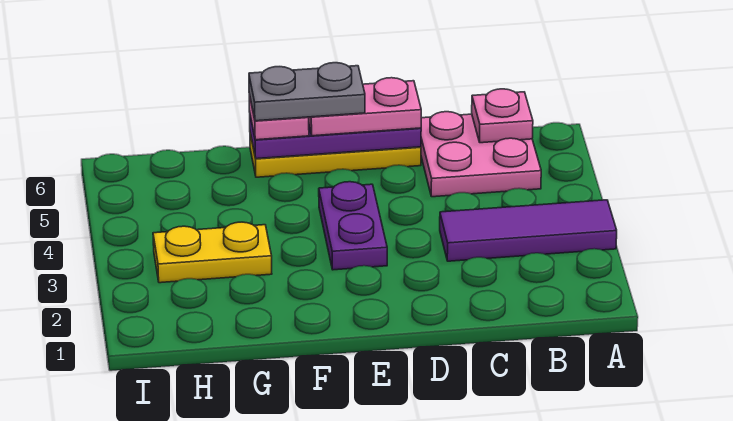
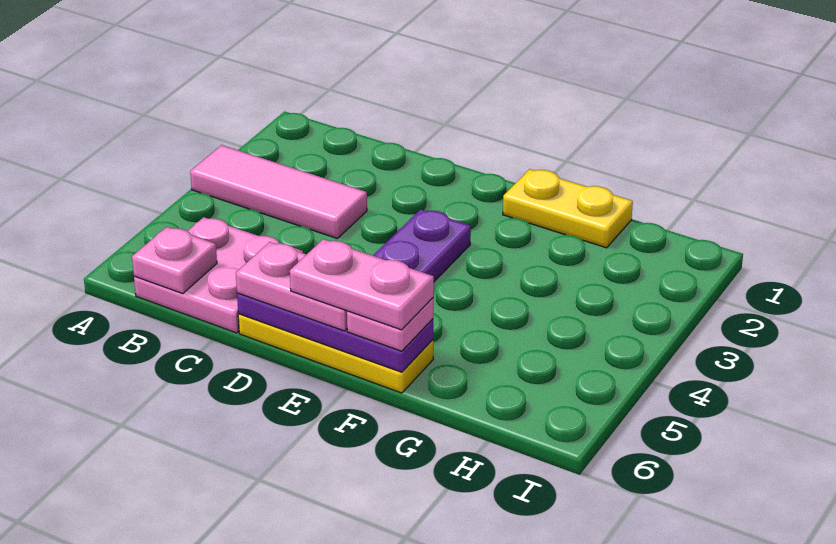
purple tile A3:C3 level 1 -> pink tile A3:C3 level 1
grey plate E6:F6 level 4 -> pink plate E6:F6 level 4
yellow plate G3:H3 level 1 -> yellow plate F1:G1 level 1

